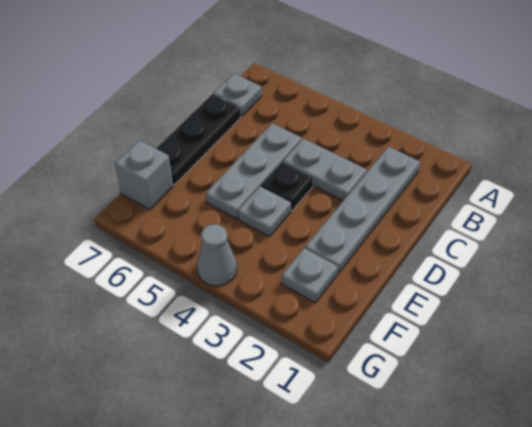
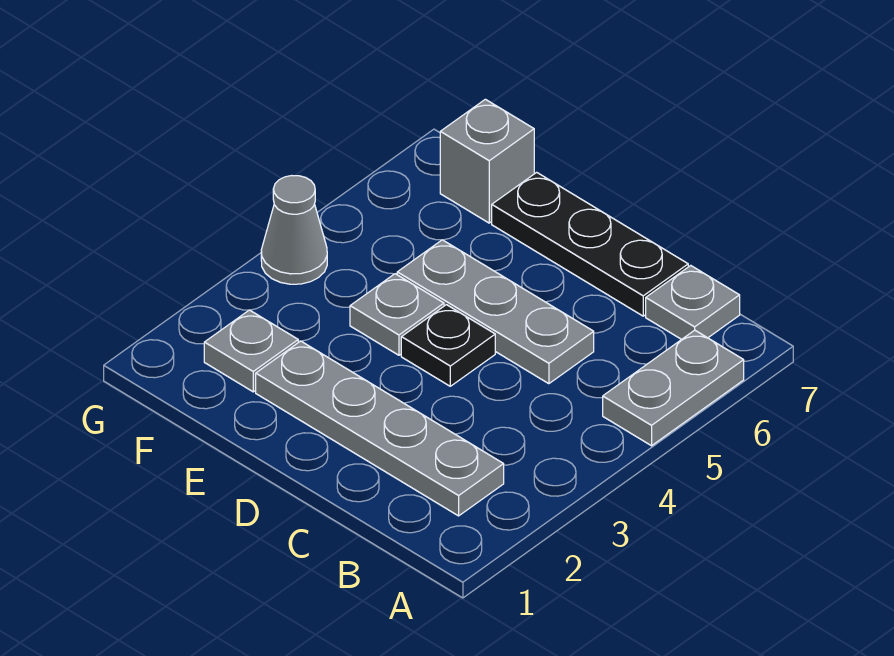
grey plate C3:C4 level 1 -> grey plate A5:A6 level 1

